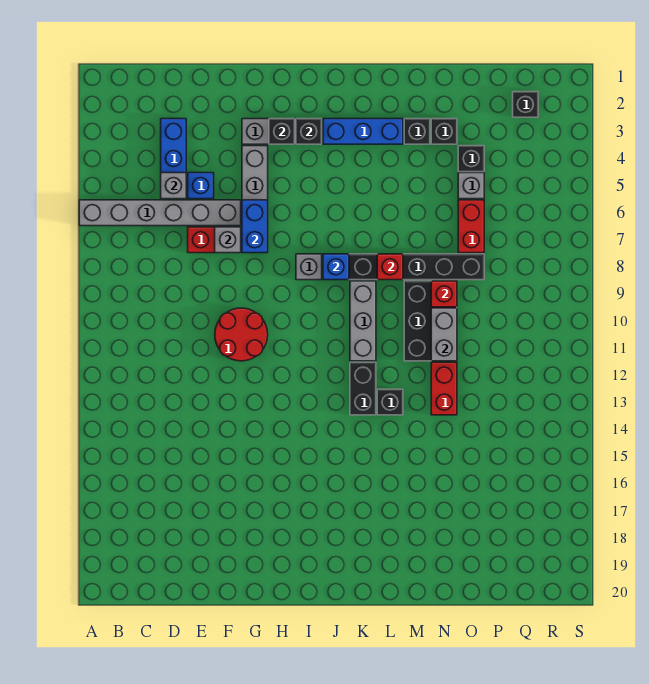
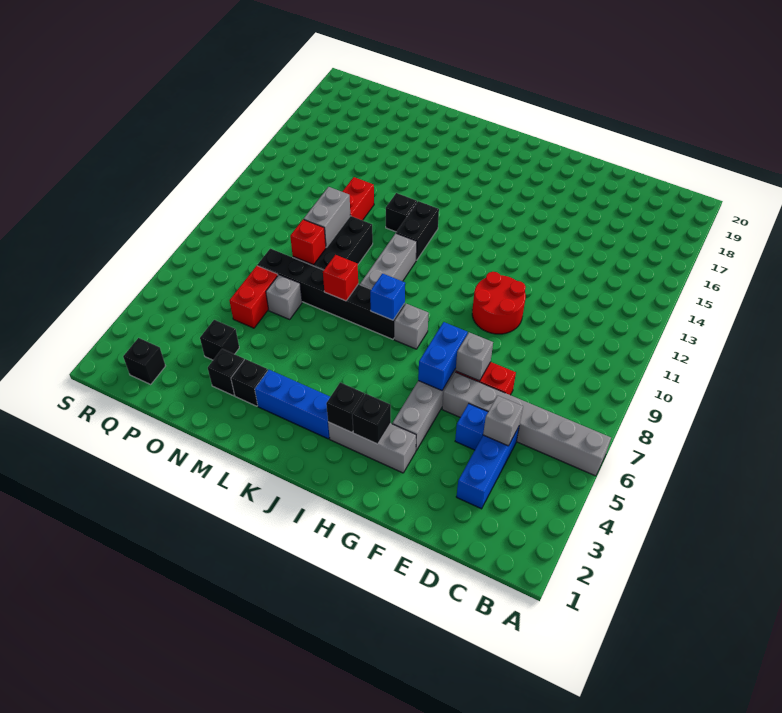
grey brick O5 level 1 -> grey brick N7 level 1

